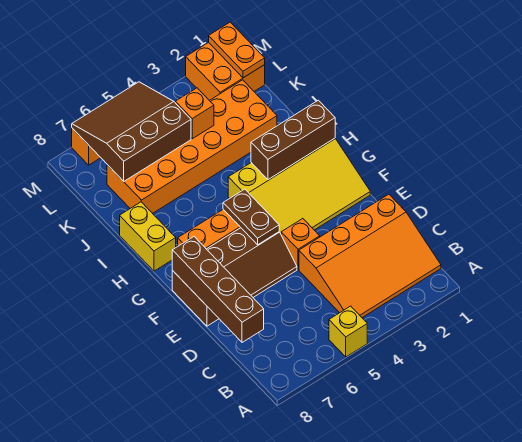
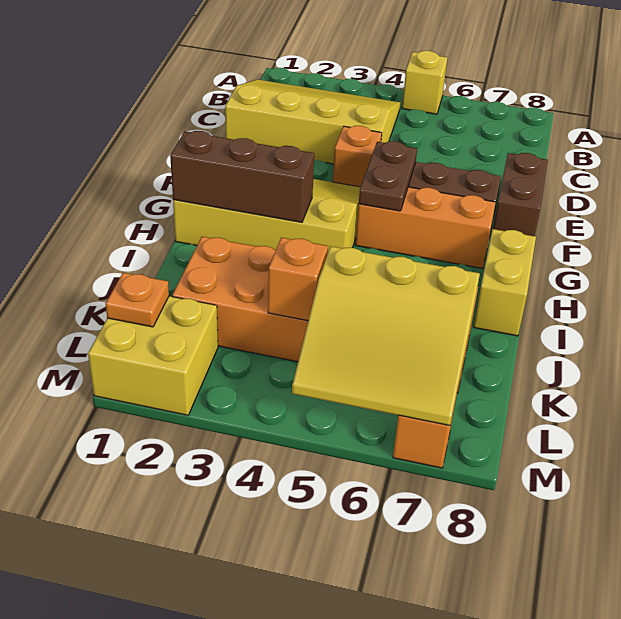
orange slope B1:D4 level 1 top D -> yellow slope B1:D4 level 1 top D
brown brick C8:F8 level 2 -> none
brown slope K5:M7 level 2 top K -> yellow slope K5:M7 level 2 top K
orange brick L1:M2 level 1 -> yellow brick L1:M2 level 1
orange plate L1:M1 level 2 -> orange plate L1 level 2

